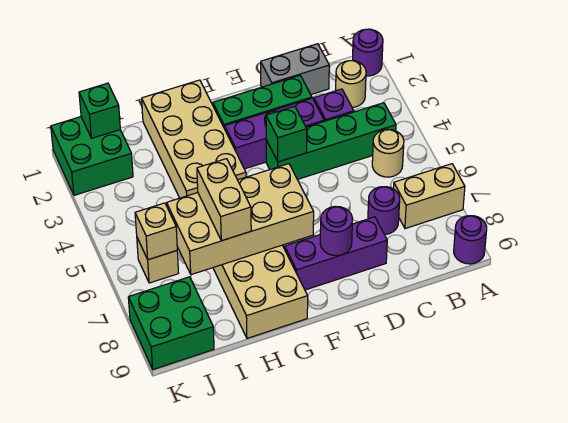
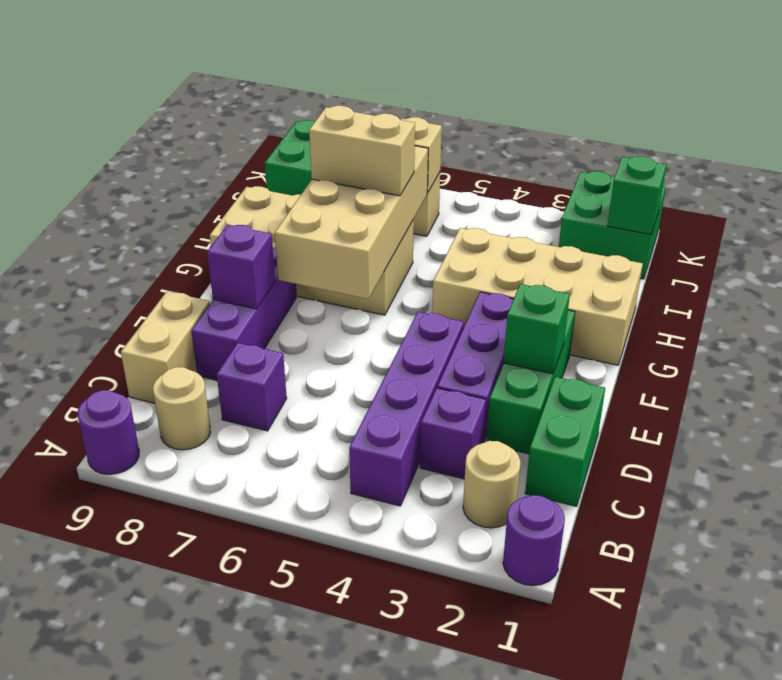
tan brick A7:B7 level 1 -> tan brick C9:D9 level 1
green brick B4:E4 level 1 -> purple brick B4:E4 level 1
tan round brick B5 level 1 -> tan round brick B8 level 1
grey brick C1:D1 level 1 -> green brick C1:D1 level 1
purple round brick C7 level 1 -> purple brick C7 level 1
green brick E4 level 2 -> green brick E2 level 2
purple round brick E8 level 2 -> purple brick E8 level 2

